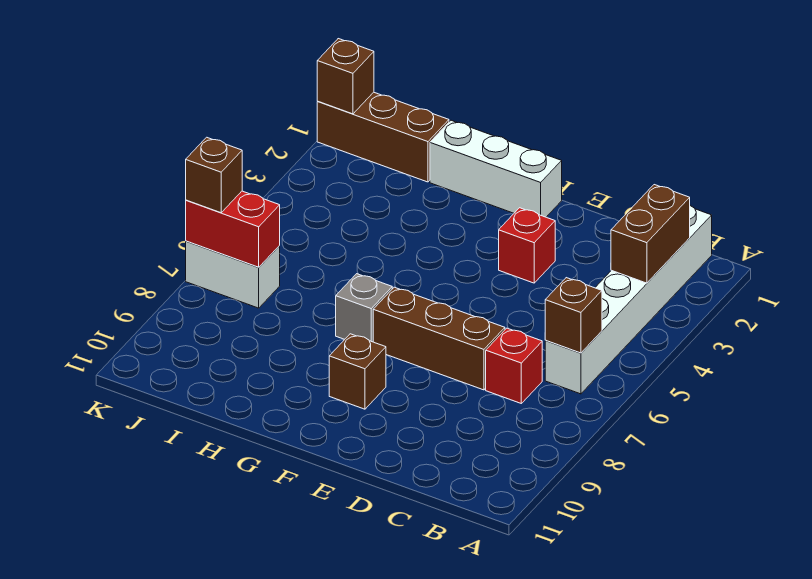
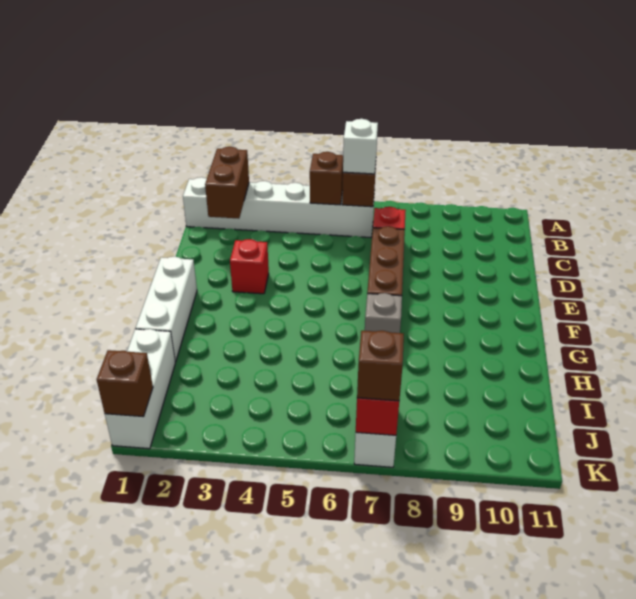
brown brick B2:B3 level 2 -> brown brick B2:C2 level 2
none -> white brick B6 level 3
brown brick F9 level 1 -> brown brick B5 level 2
brown brick I1:K1 level 1 -> white brick I1:K1 level 1

